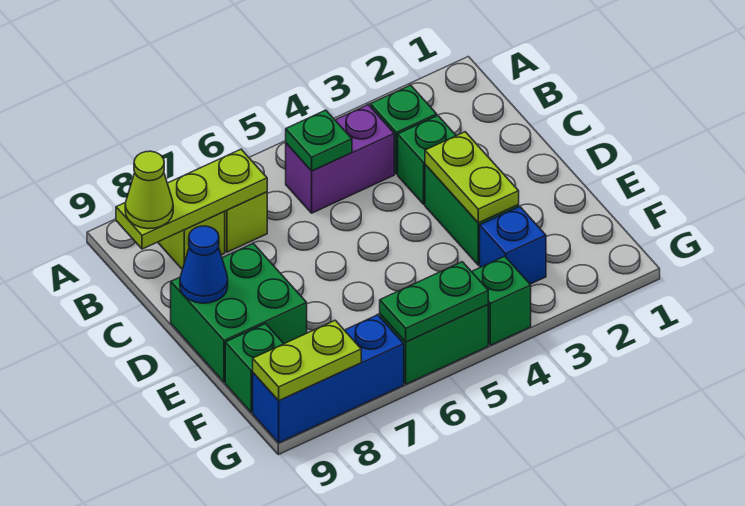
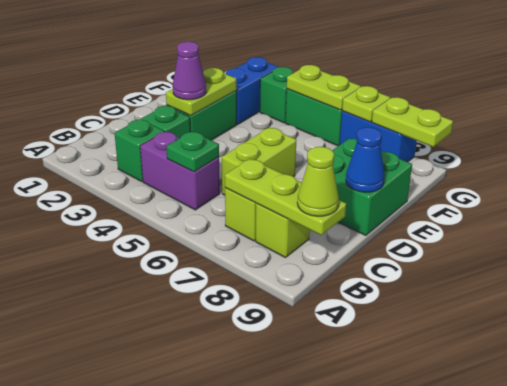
none -> lime brick C6:D6 level 1
none -> purple cone D3 level 3
blue brick F3 level 1 -> blue brick F3:G3 level 1
green brick F9 level 1 -> none
green plate G5:G6 level 2 -> lime plate G5:G6 level 2
blue brick G7:G9 level 1 -> blue brick G7:G8 level 1
none -> lime plate G7 level 2

